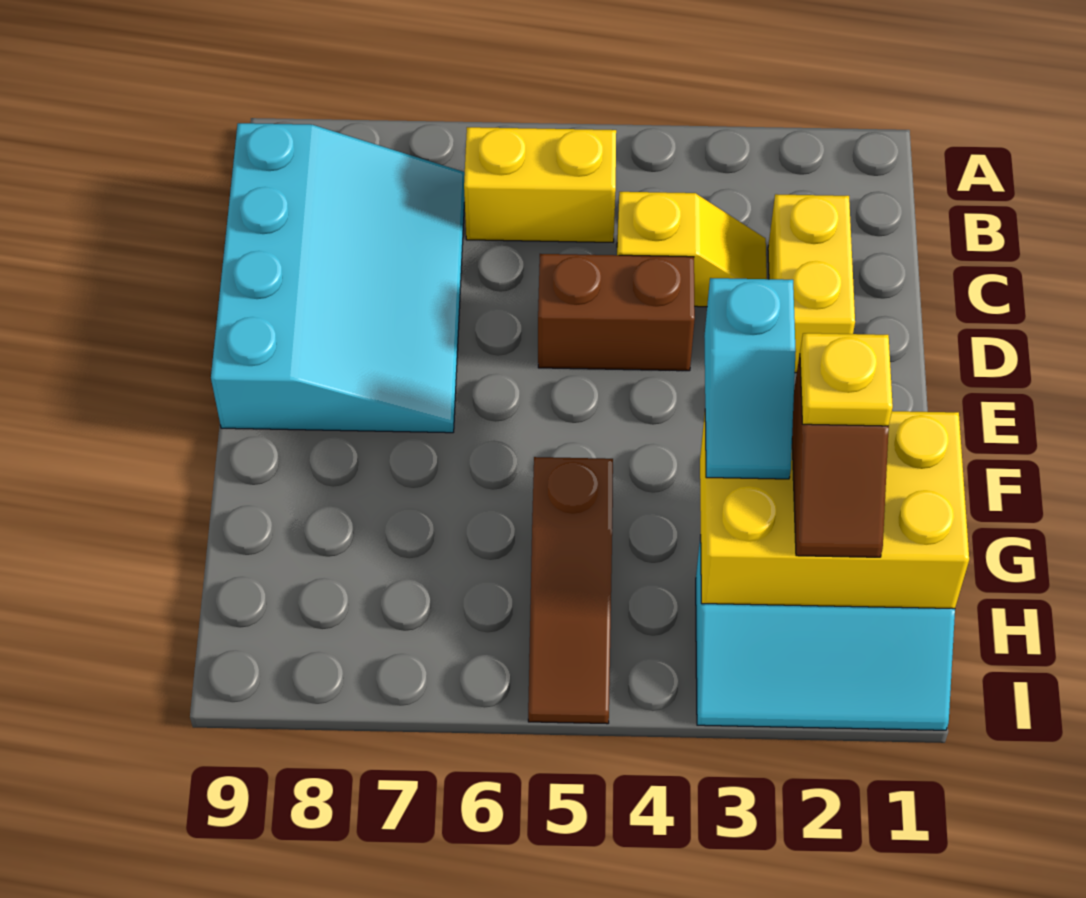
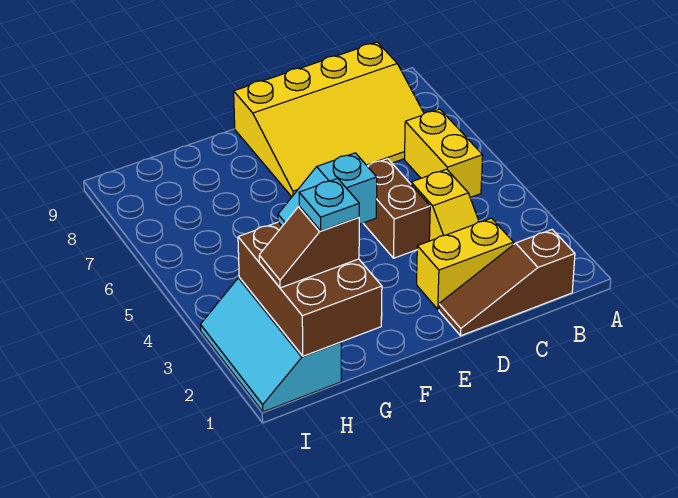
cyan slope B7:E9 level 1 top 9 -> yellow slope B7:E9 level 1 top 9
yellow brick G1:H3 level 2 -> brown brick G1:H3 level 2
yellow plate G2 level 4 -> cyan plate G2 level 4
brown slope G5:I5 level 1 top G -> brown slope B1:D1 level 1 top B

